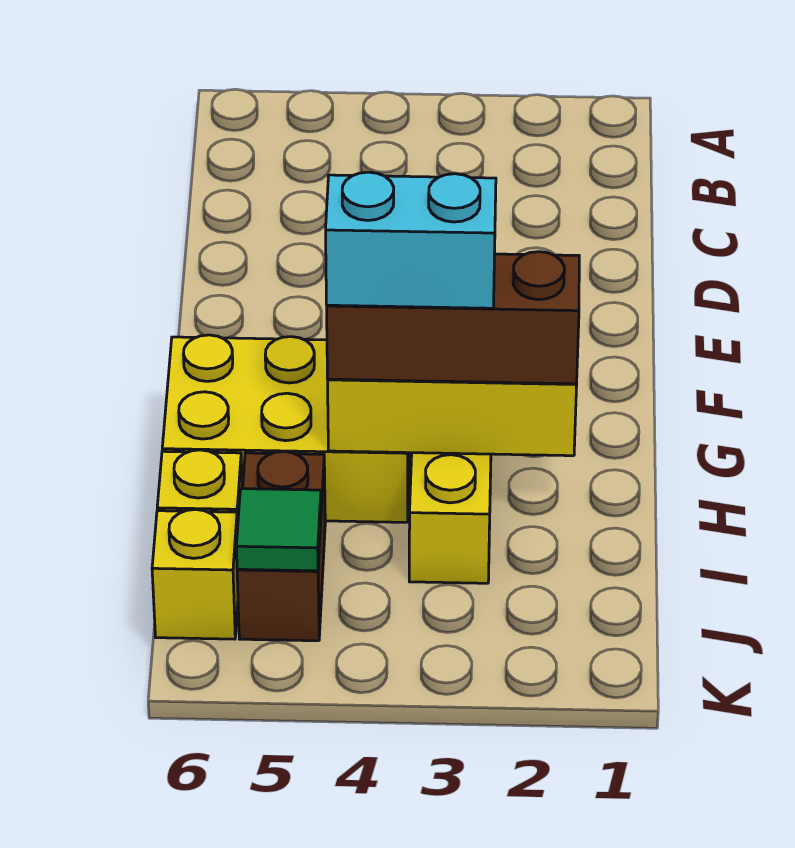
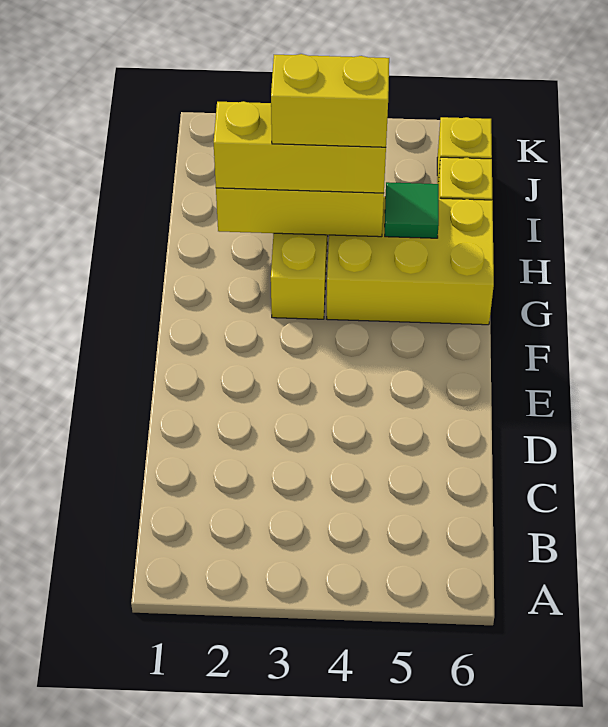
brown brick H2:H4 level 3 -> yellow brick H2:H4 level 3
cyan brick H3:H4 level 4 -> yellow brick H3:H4 level 4
brown brick I5:J5 level 1 -> none
green tile J5 level 2 -> green tile H5 level 2

